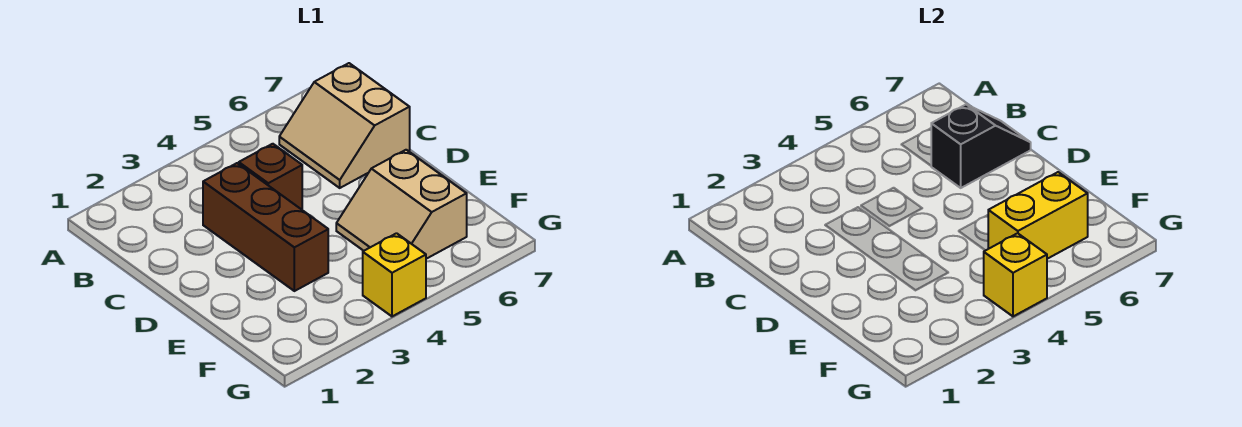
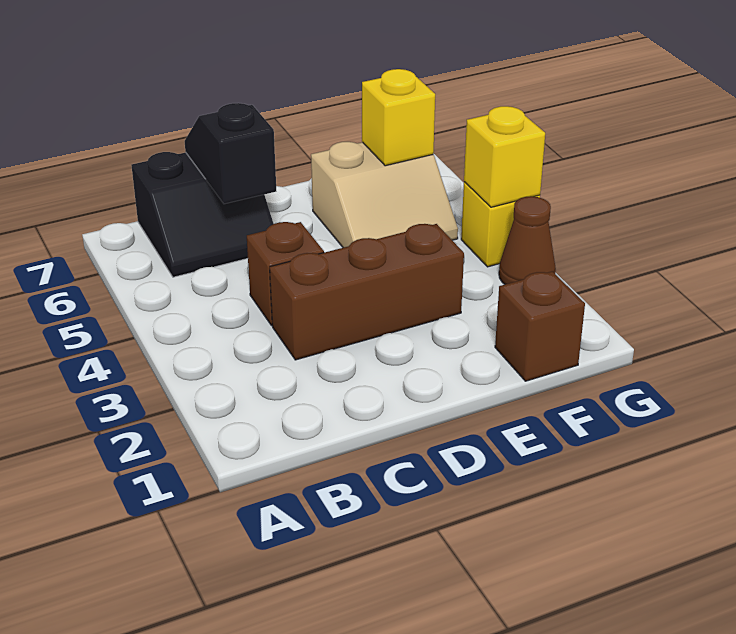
tan slope B6:C7 level 1 top 7 -> black slope B6:C7 level 1 top 7
none -> brown brick F1 level 1
yellow brick F5:F6 level 2 -> yellow brick F6 level 2
none -> brown cone G3 level 1

